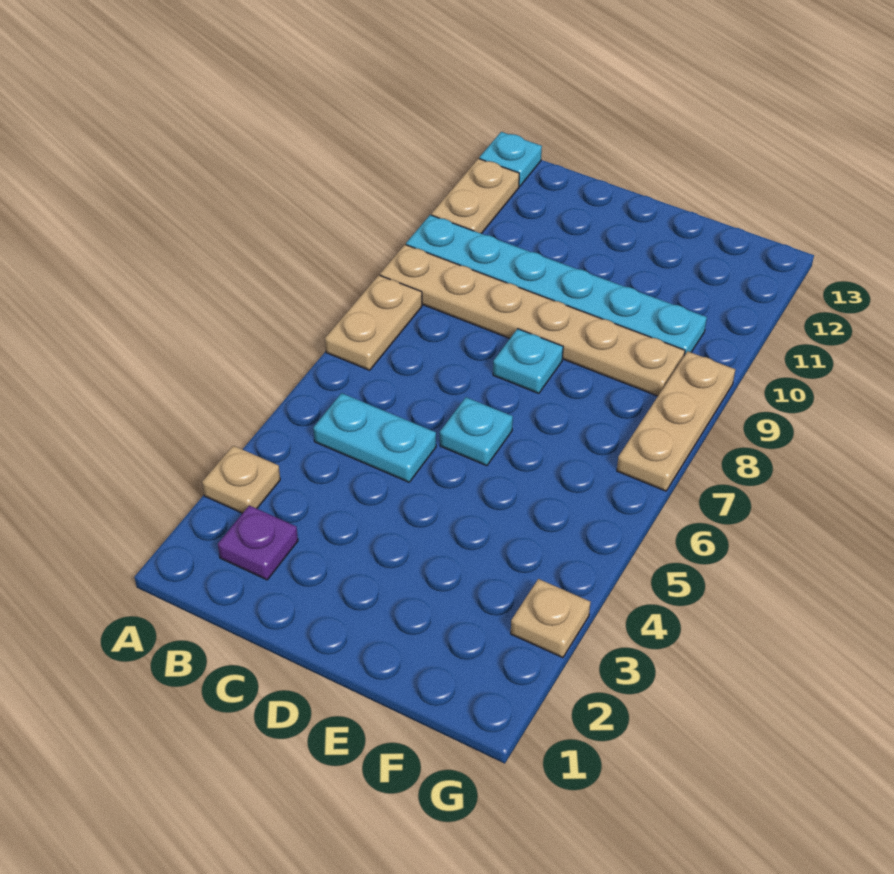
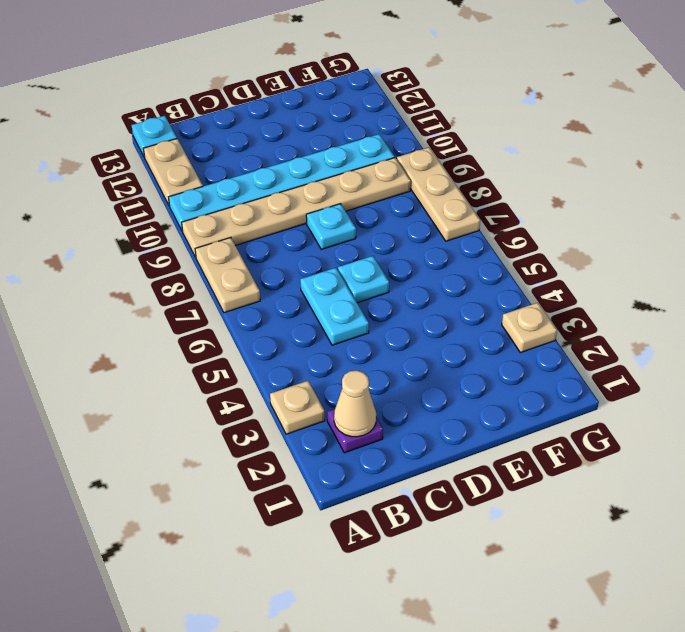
none -> tan cone B2 level 2
cyan plate B5:C5 level 1 -> cyan plate C5:C6 level 1

